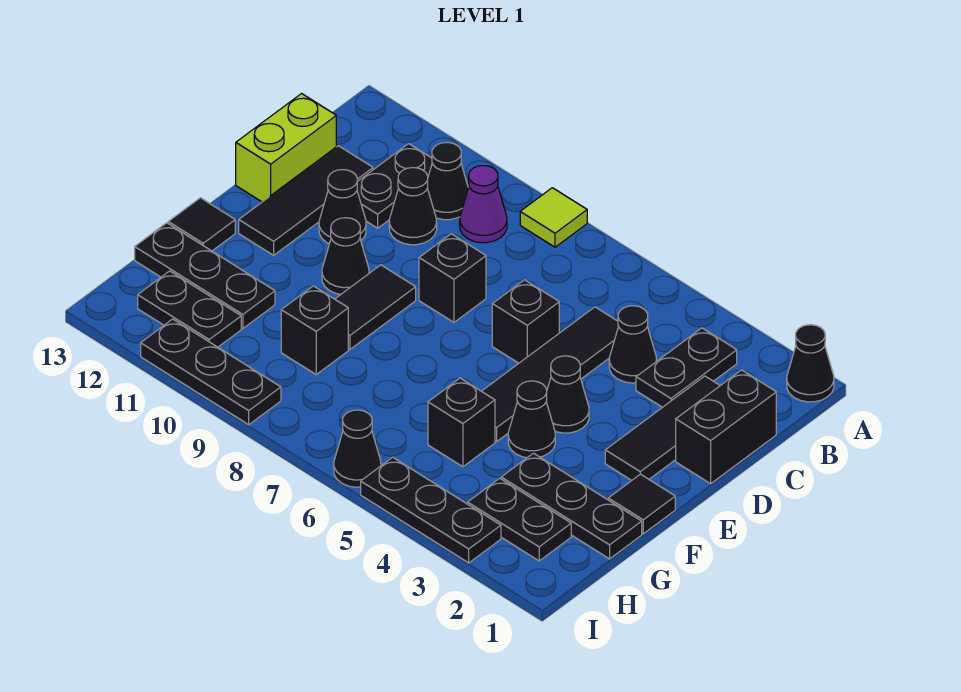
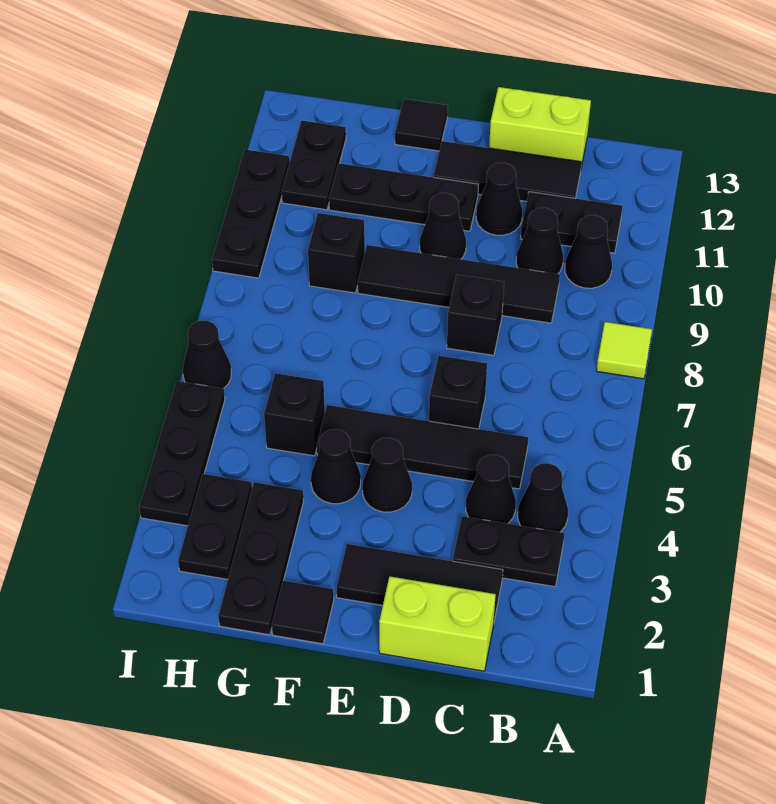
black cone A1 level 1 -> black cone B4 level 1
purple cone B9 level 1 -> none
black brick C1:D1 level 1 -> lime brick C1:D1 level 1
black tile E9:F9 level 1 -> black tile C9:F9 level 1
black plate G11:G13 level 1 -> black plate E11:G11 level 1

